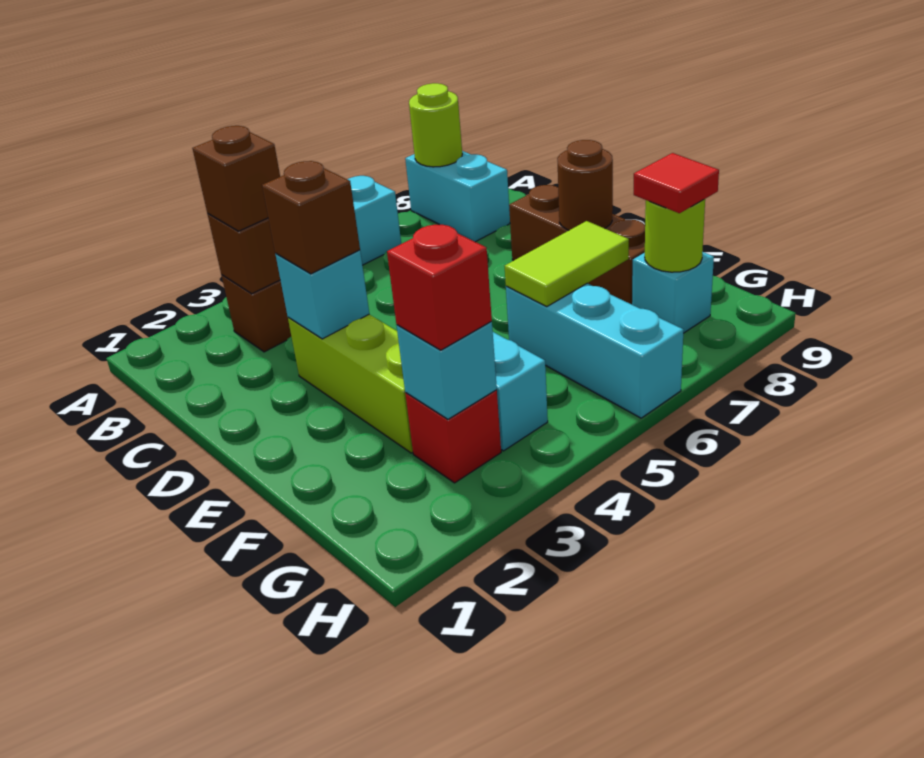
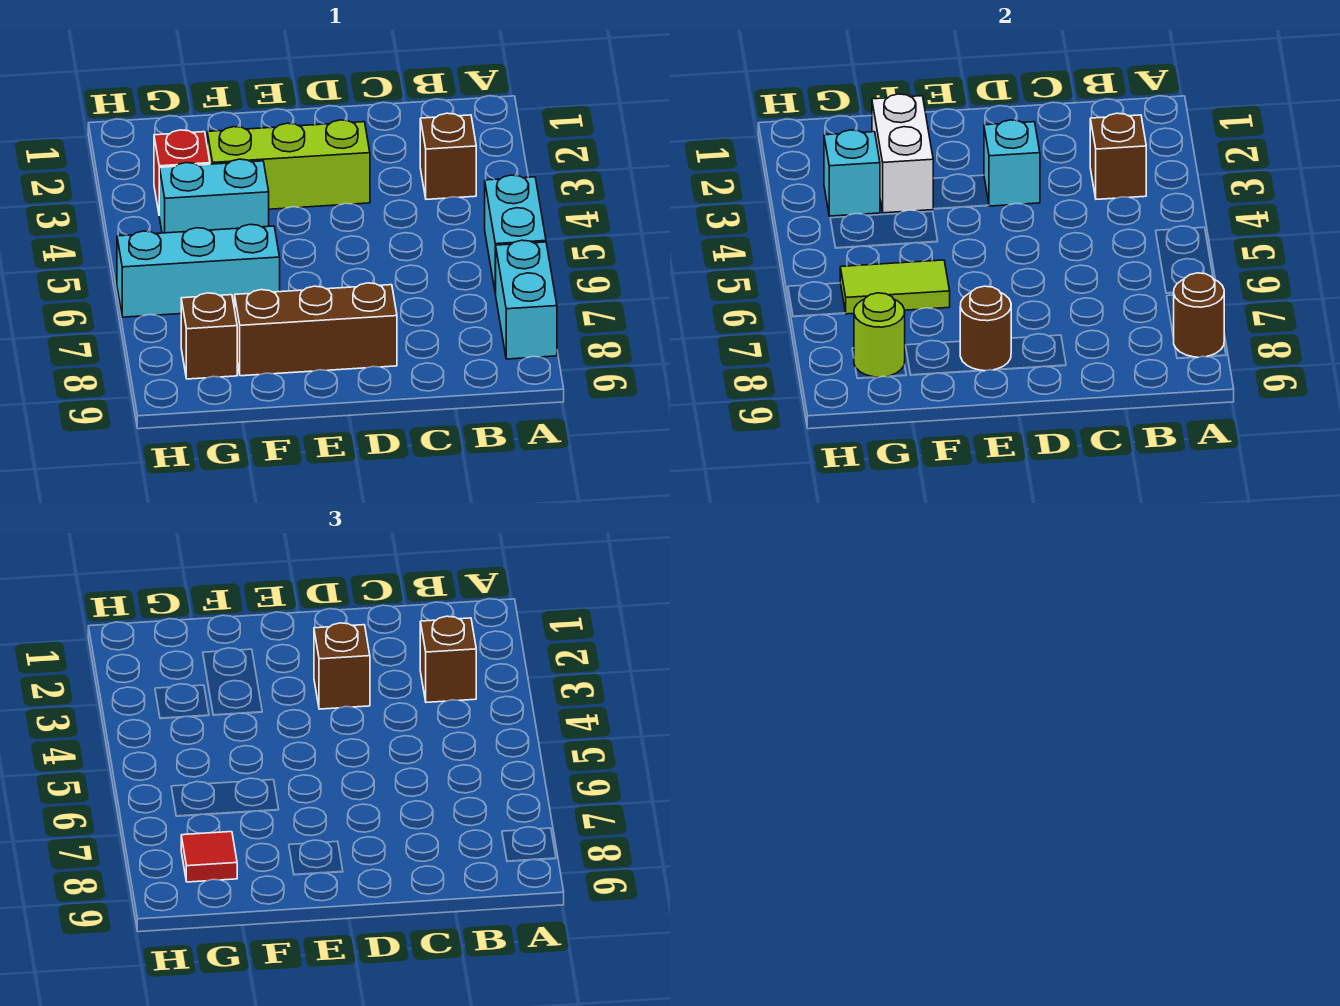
cyan brick A8:B8 level 1 -> cyan brick A7:A8 level 1
lime round brick A8 level 2 -> brown round brick A8 level 2
none -> white brick F2:F3 level 2
lime tile F6:F7 level 2 -> lime tile F6:G6 level 2
red brick G3 level 3 -> none
cyan brick G8 level 1 -> brown brick G8 level 1

